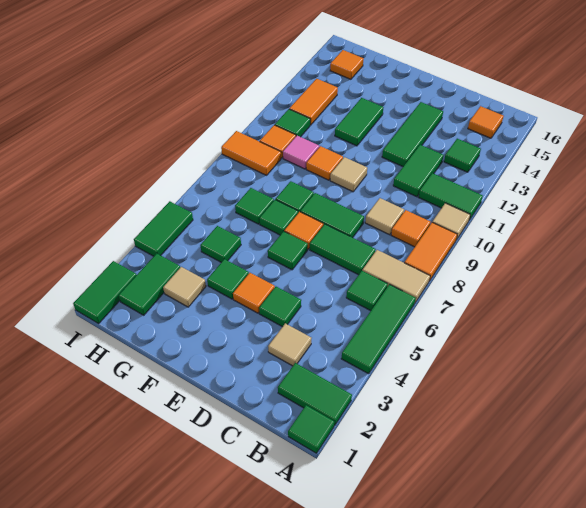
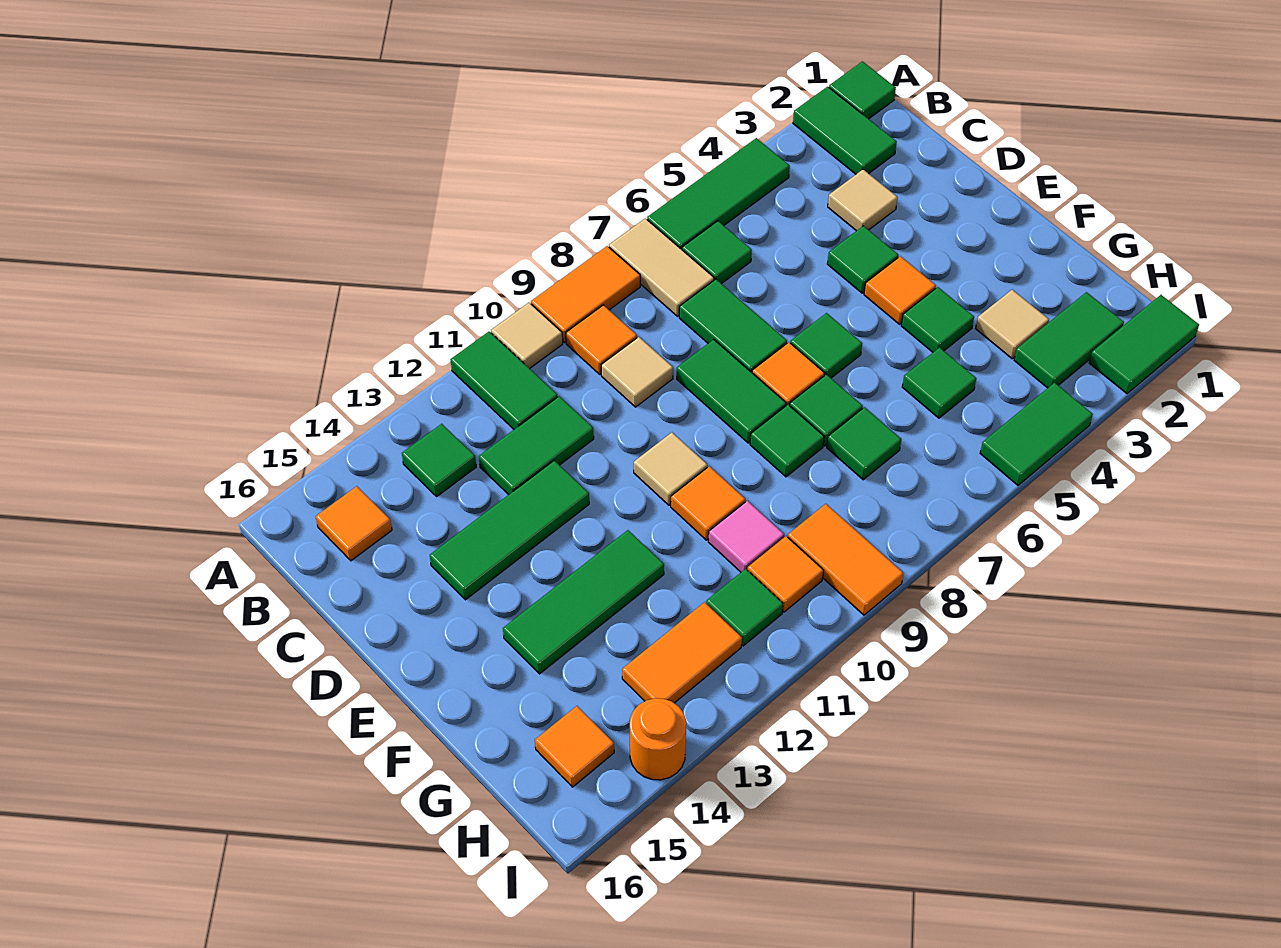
green tile F12:F13 level 1 -> green tile F12:F14 level 1
none -> orange round brick I14 level 1

